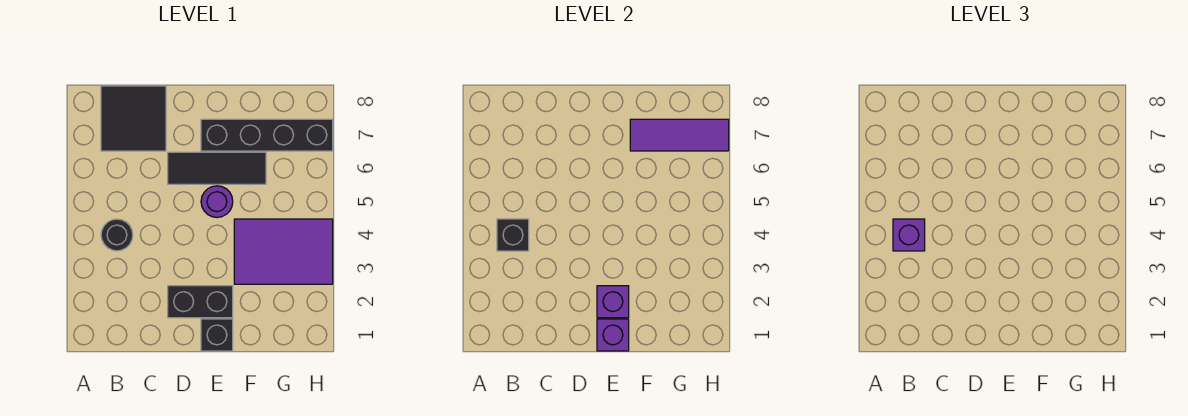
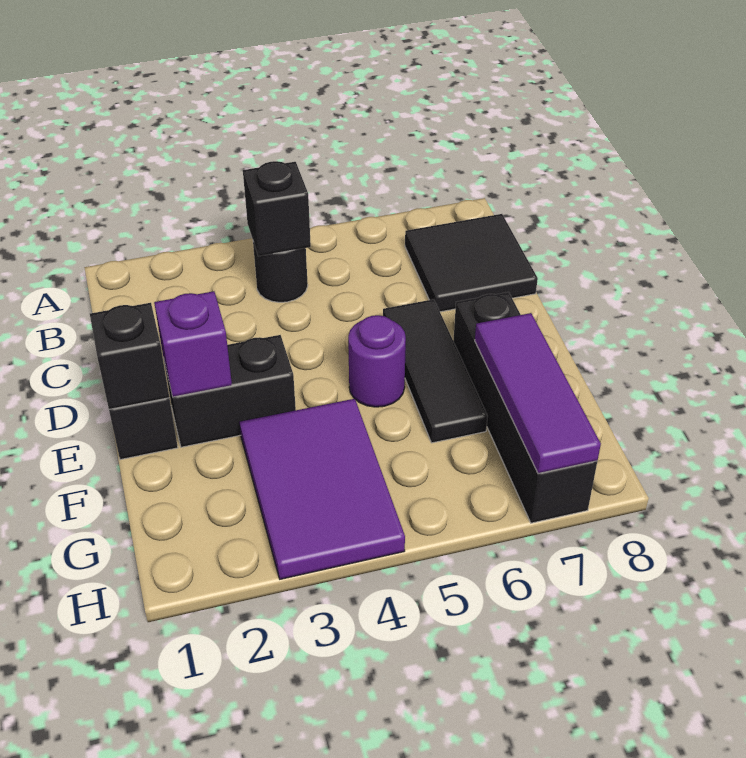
purple brick B4 level 3 -> none
black brick D2:E2 level 1 -> black brick E2:E3 level 1
purple brick E1 level 2 -> black brick E1 level 2

